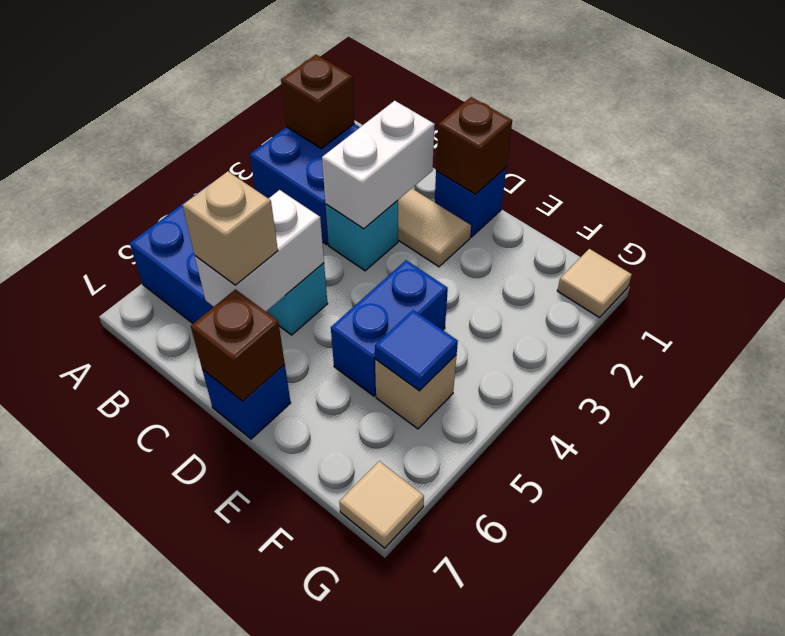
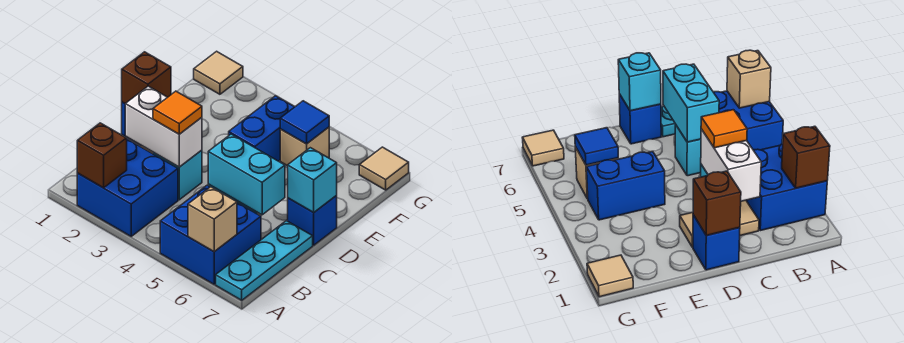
none -> cyan plate A7:C7 level 1
none -> orange tile C3 level 3
white brick C5:C6 level 2 -> cyan brick C5:C6 level 2
tan brick C6 level 3 -> tan brick A6 level 2
brown brick D7 level 2 -> cyan brick D7 level 2
blue brick E4:E5 level 1 -> blue brick E4:F4 level 1

